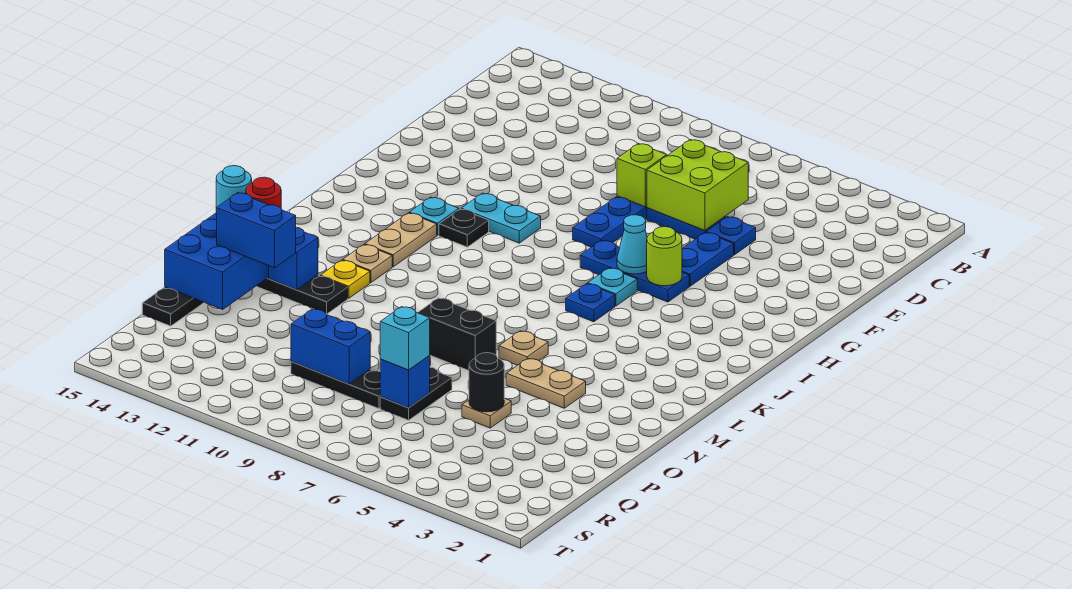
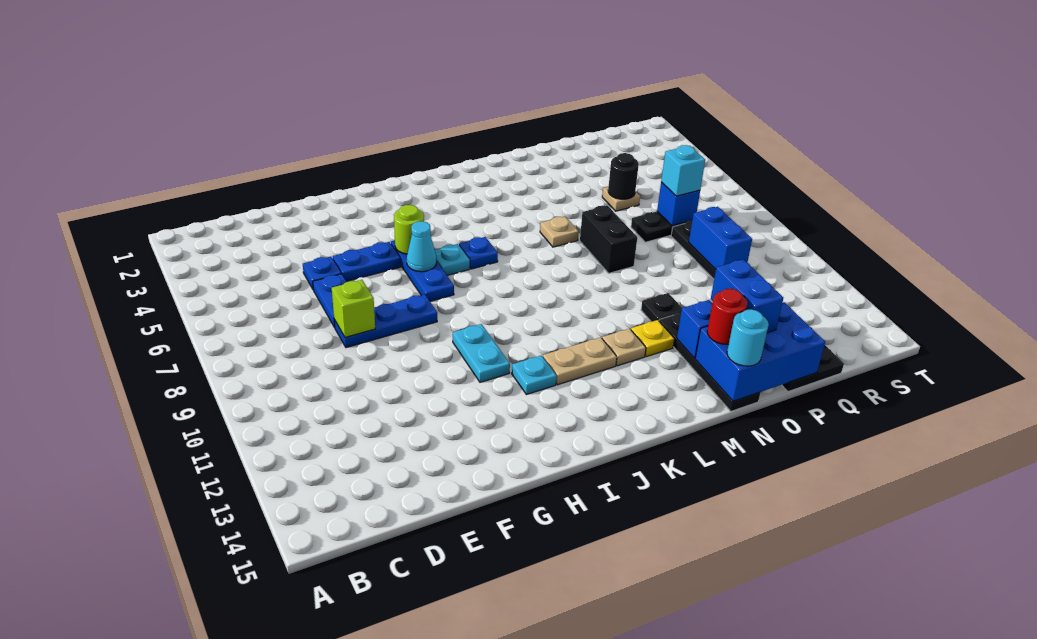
lime brick D6:E7 level 2 -> none
black plate I11 level 1 -> black plate N11 level 1
tan plate N4:N5 level 1 -> none

